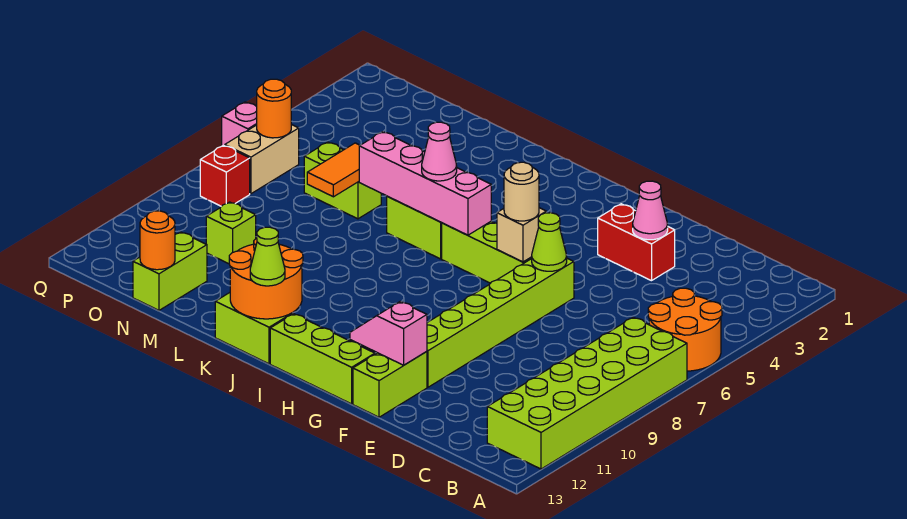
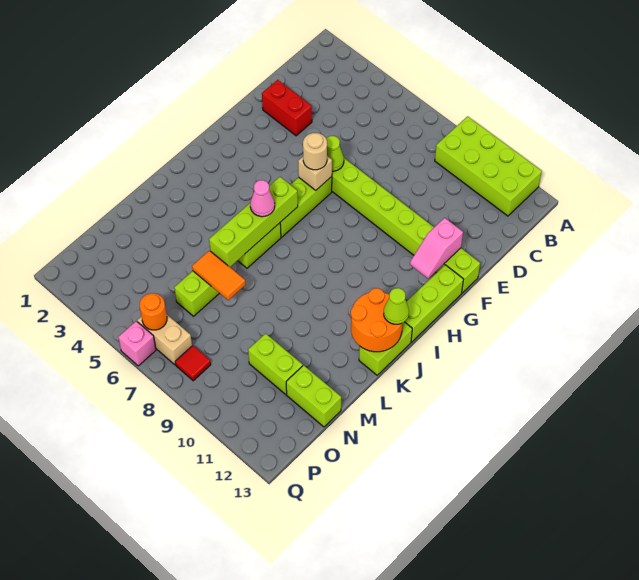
orange round brick A5:B6 level 1 -> none
lime brick A7:B12 level 1 -> lime brick A9:B12 level 1
red brick E3:F3 level 1 -> red brick E2:E3 level 1
pink cone E3 level 2 -> none
pink brick I6:L6 level 2 -> lime brick I6:L6 level 2
lime brick N10 level 1 -> lime brick N10:N11 level 1
orange round brick N13 level 2 -> none
red brick P8 level 1 -> red tile P8 level 1

